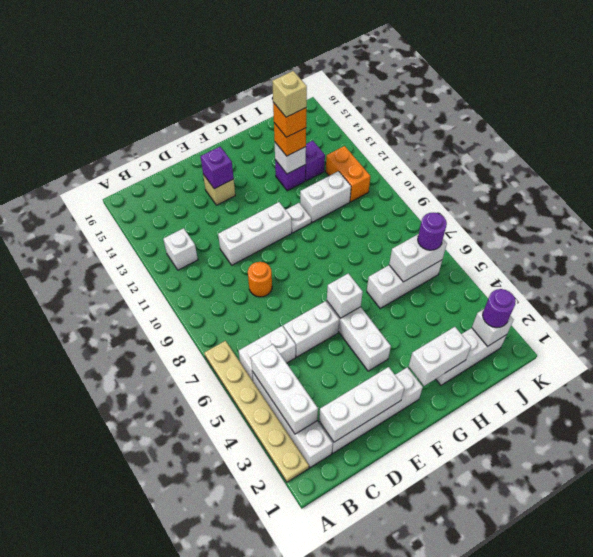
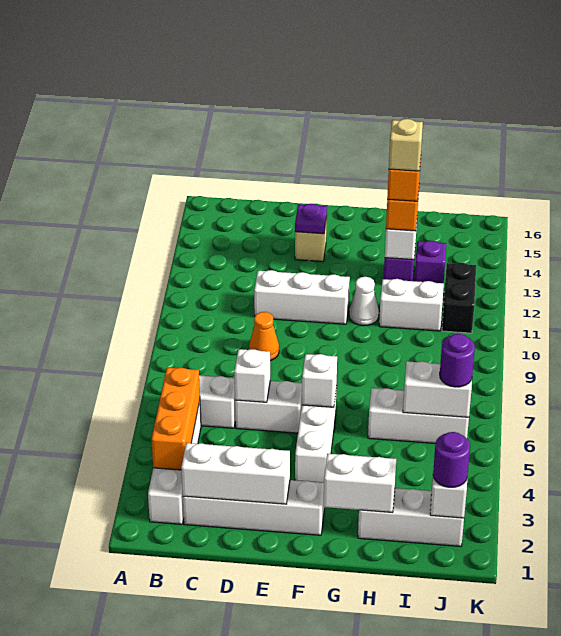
tan plate A2:A7 level 1 -> none
white brick B3:B5 level 2 -> orange brick B3:B5 level 2
white brick B12 level 1 -> white brick D6 level 2
orange round brick D9 level 1 -> orange cone D9 level 1
purple brick E14 level 2 -> purple plate E14 level 2
white plate G11 level 1 -> white cone G11 level 1
orange brick J11:J12 level 1 -> black brick J11:J12 level 1

